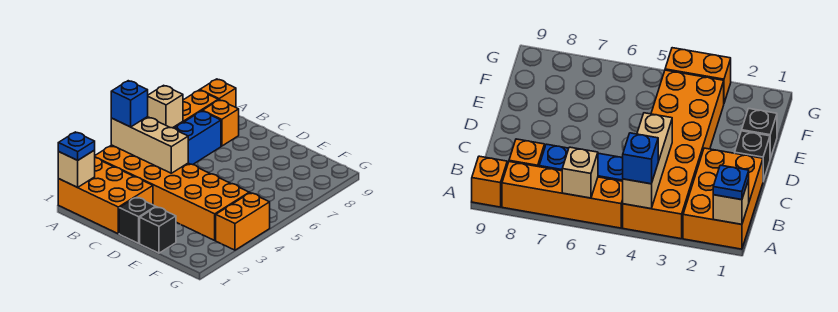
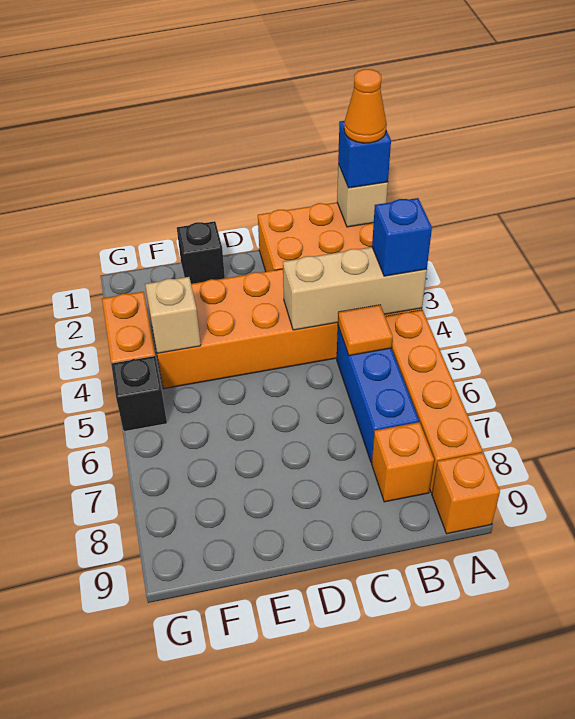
blue plate A1 level 3 -> blue brick A1 level 3
none -> orange cone A1 level 4
tan brick A6 level 2 -> tan brick F4 level 2
none -> orange tile B5 level 2
black brick D1 level 1 -> black brick G5 level 1

